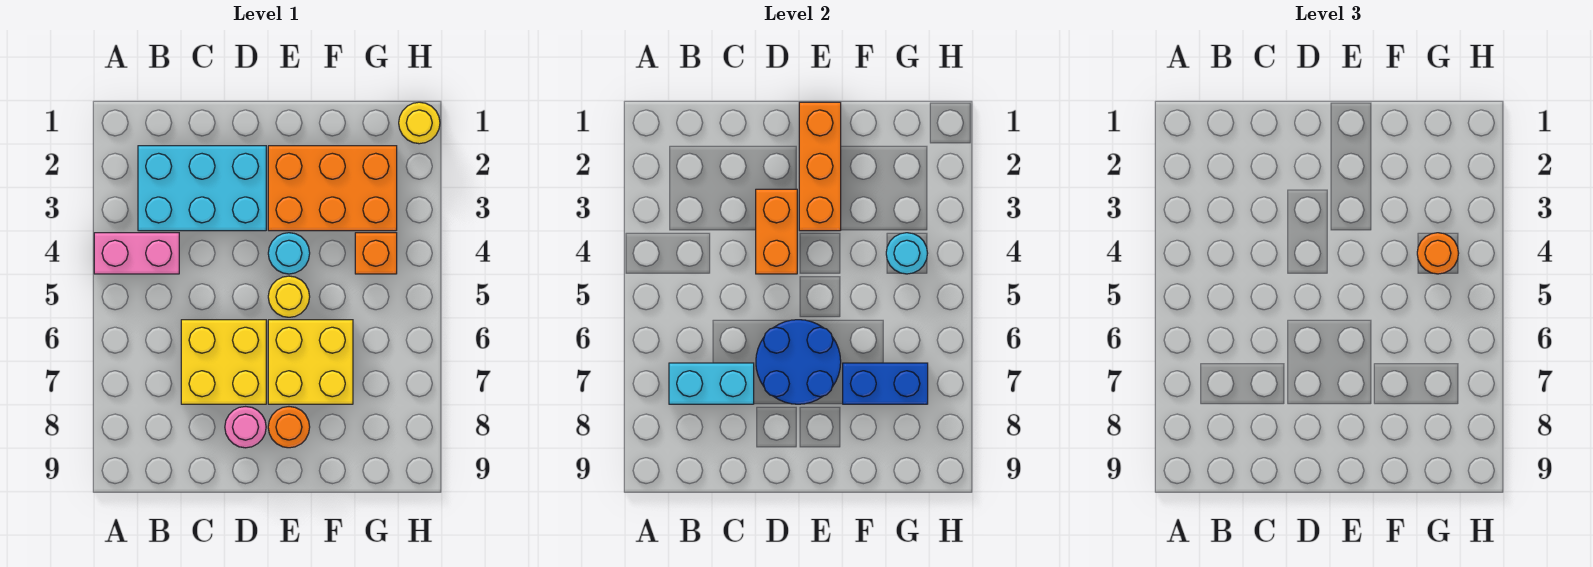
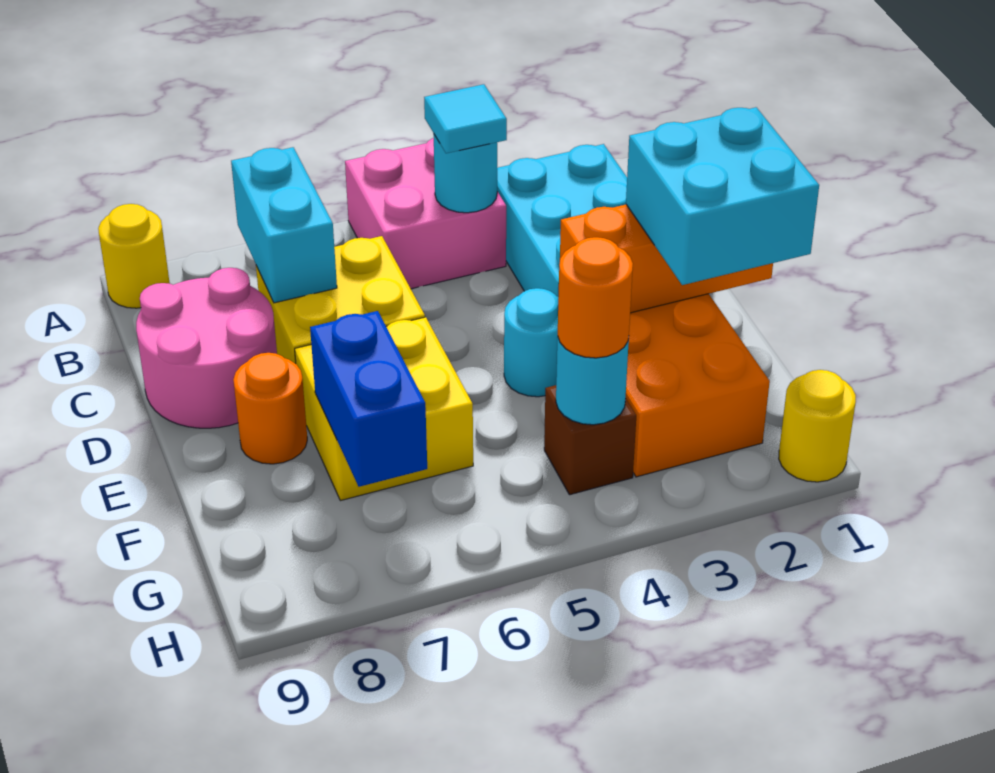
pink brick A4:B4 level 1 -> pink brick A4:B5 level 1
none -> cyan round brick B4 level 2
none -> cyan tile B4 level 3
orange brick D3:D4 level 2 -> none
blue round brick D6:E7 level 2 -> none
pink round brick D8 level 1 -> pink round brick C8:D9 level 1
none -> cyan brick E1:F2 level 3
yellow round brick E5 level 1 -> yellow round brick A9 level 1
orange brick G4 level 1 -> brown brick G4 level 1

